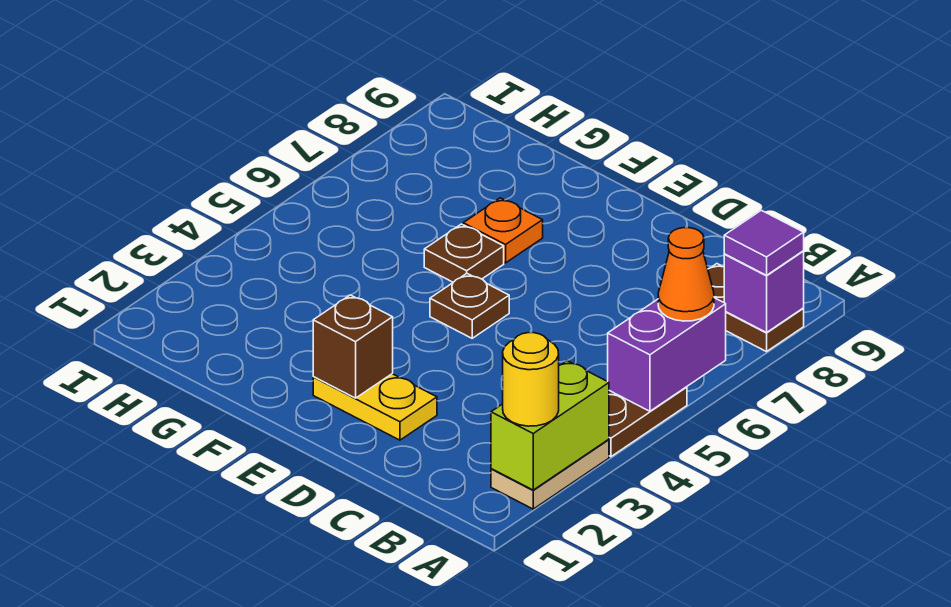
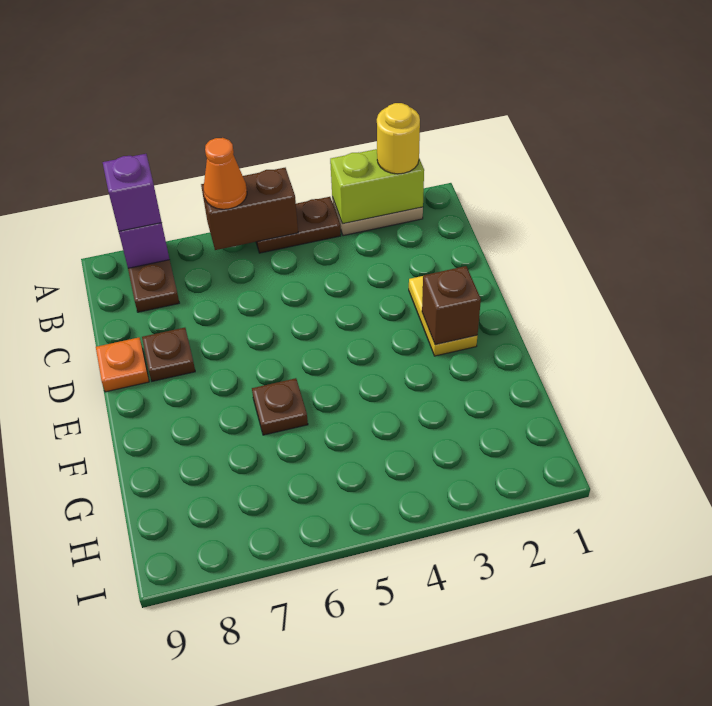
purple brick A5:A6 level 2 -> brown brick A5:A6 level 2
purple tile A8 level 3 -> purple brick A8 level 3
brown plate E5 level 1 -> brown plate D8 level 1
orange plate F7 level 1 -> orange plate D9 level 1

